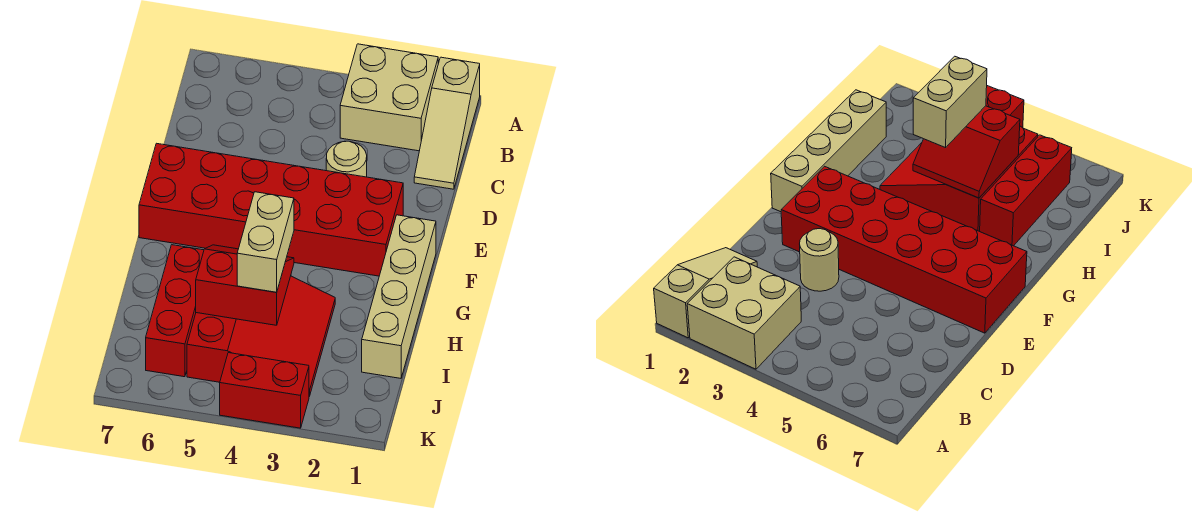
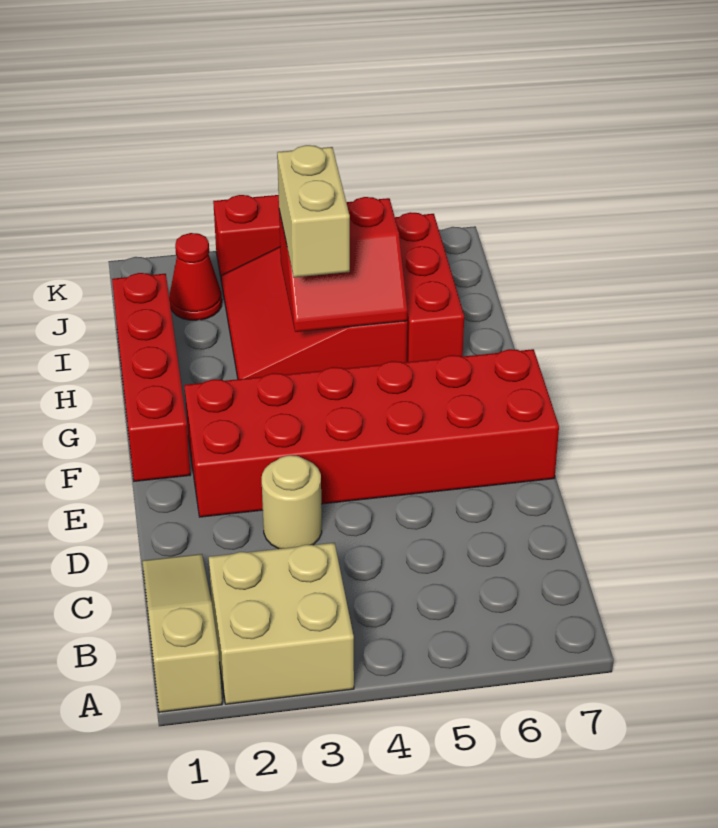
tan brick F1:I1 level 1 -> red brick F1:I1 level 1
none -> red cone J2 level 1

